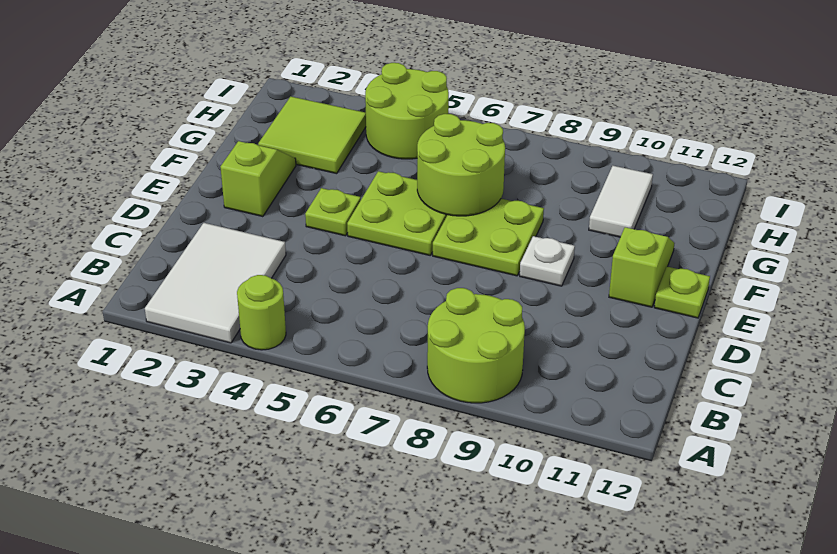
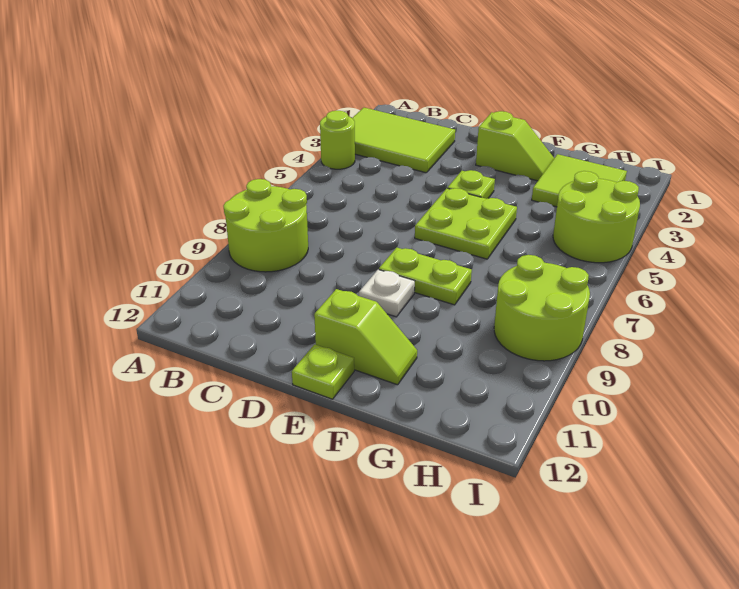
white tile A2:C3 level 1 -> lime tile A2:C3 level 1
lime plate E7:F8 level 1 -> lime plate E8:F8 level 1
lime round brick F6:G7 level 2 -> lime round brick H8:I9 level 1
white tile G10:H10 level 1 -> none

